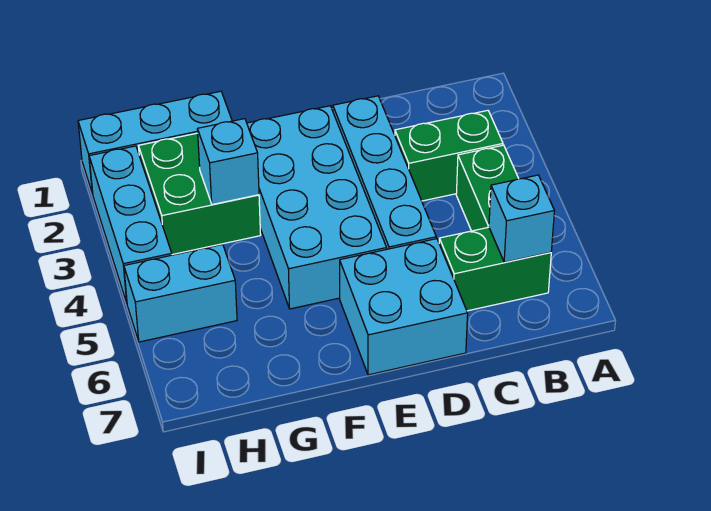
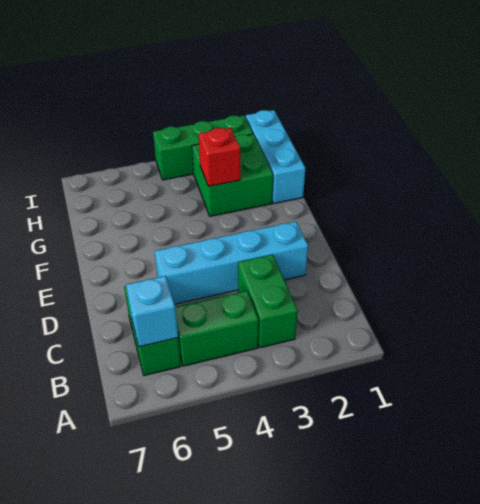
cyan brick D6:E7 level 1 -> none
cyan brick E2:F5 level 1 -> none
cyan brick G3 level 2 -> red brick G3 level 2
cyan brick H5:I5 level 1 -> none
cyan brick I2:I4 level 1 -> green brick I2:I4 level 1

